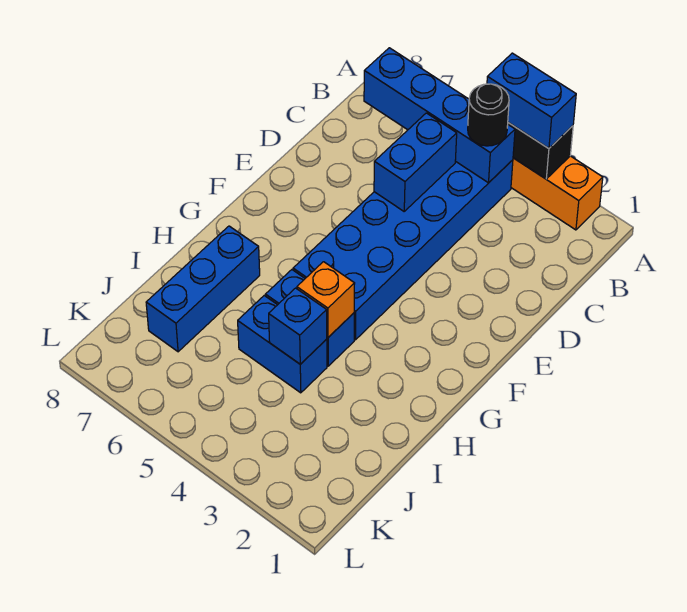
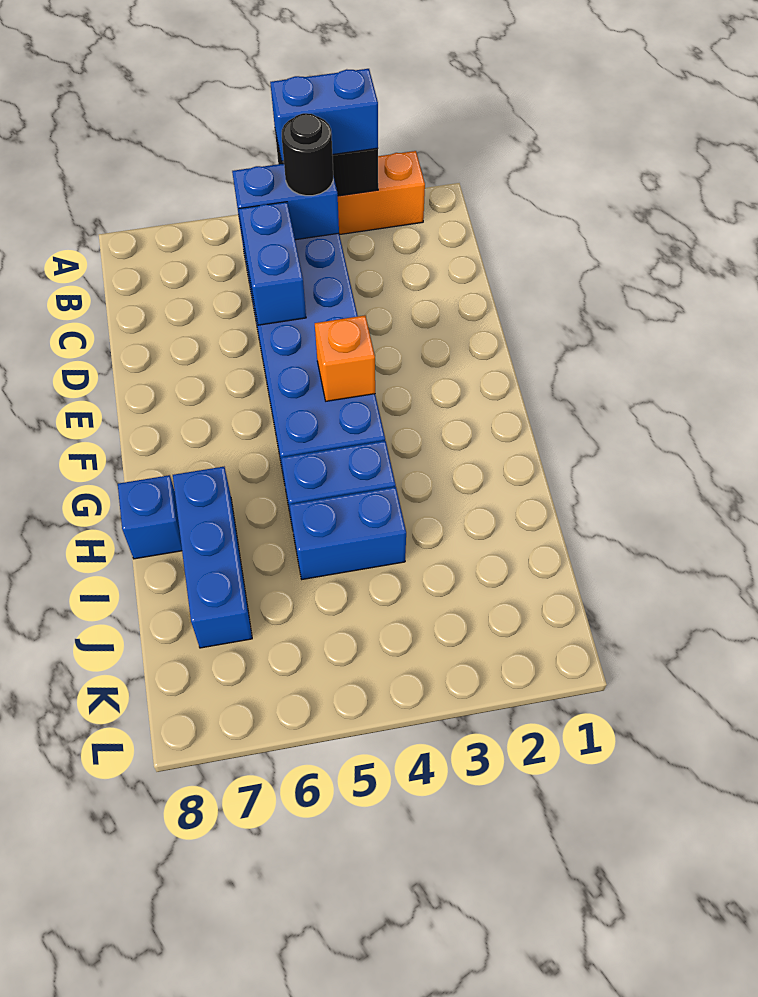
blue brick B4:B7 level 2 -> blue brick B4:B5 level 2
orange brick H4 level 2 -> orange brick F4 level 2
blue brick I4 level 2 -> blue brick H8 level 1

